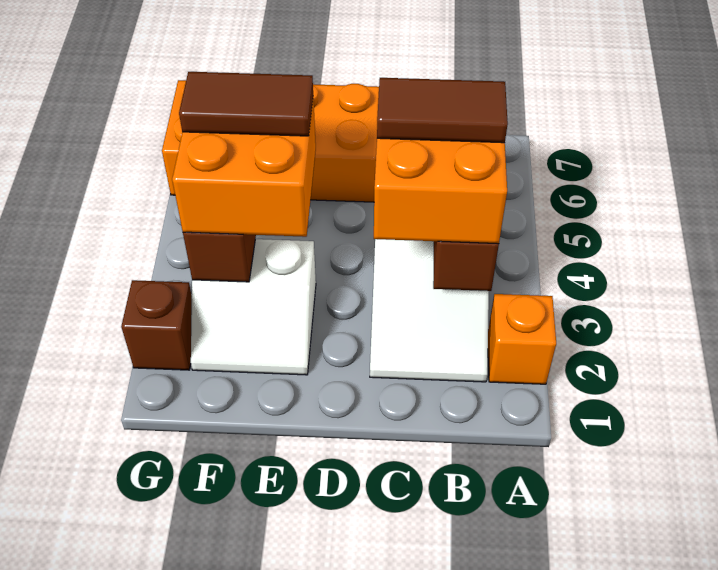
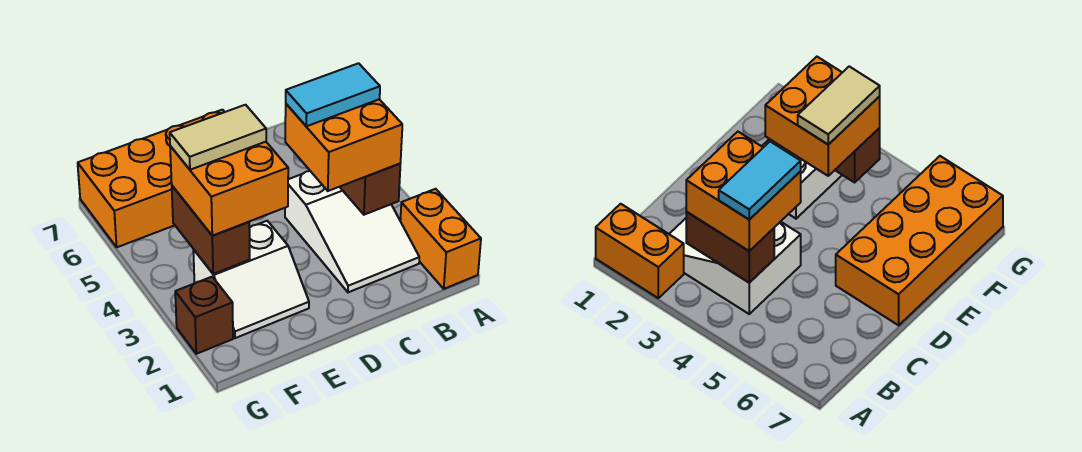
orange brick A2 level 1 -> orange brick A1:A2 level 1
brown tile B4:C4 level 4 -> cyan tile B4:C4 level 4
brown tile E4:F4 level 4 -> tan tile E4:F4 level 4

